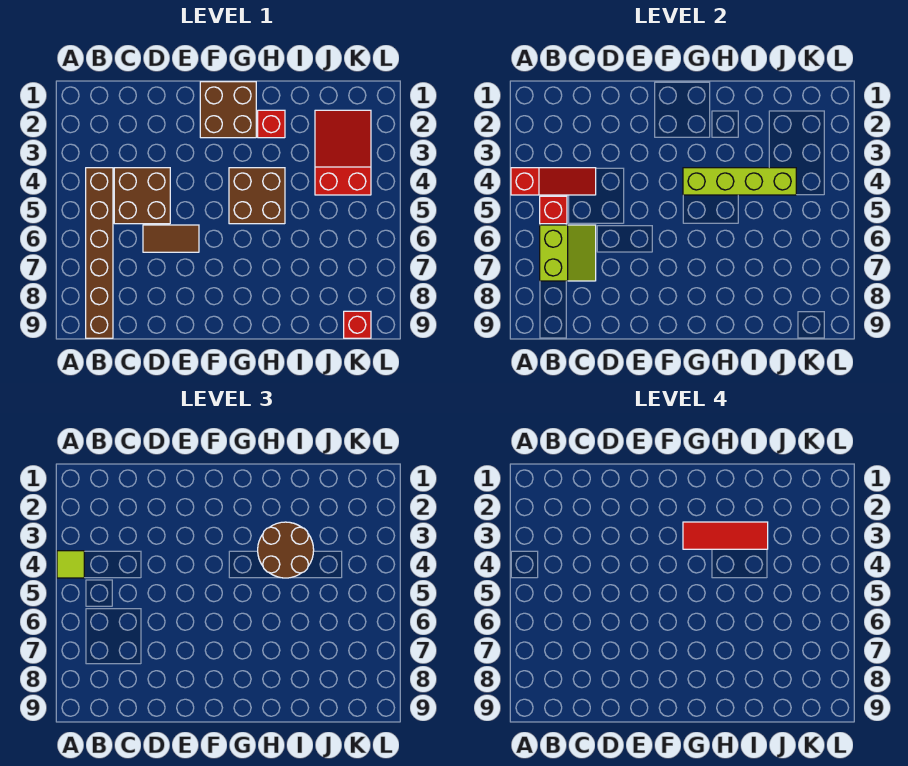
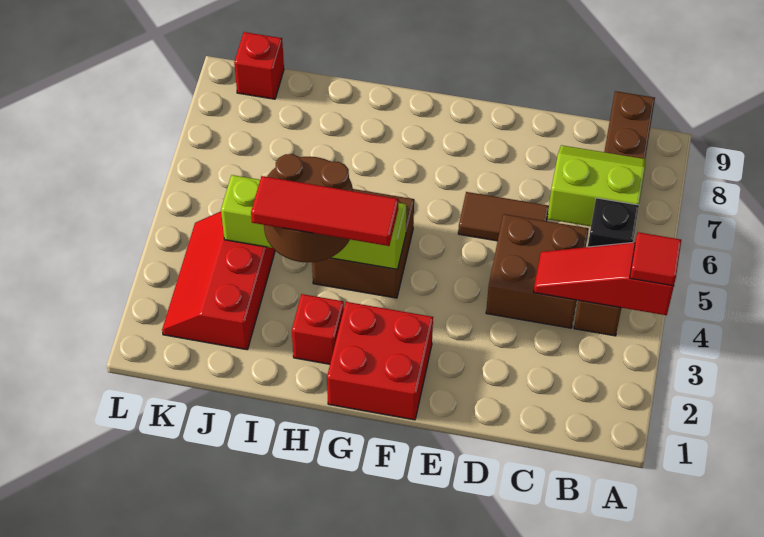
lime tile A4 level 3 -> red tile A4 level 3
red brick B5 level 2 -> black brick B5 level 2
lime slope B6:C7 level 2 top B -> lime slope B6:C7 level 2 top 6
brown brick F1:G2 level 1 -> red brick F1:G2 level 1
red slope J2:K4 level 1 top 4 -> red slope J2:K4 level 1 top J

